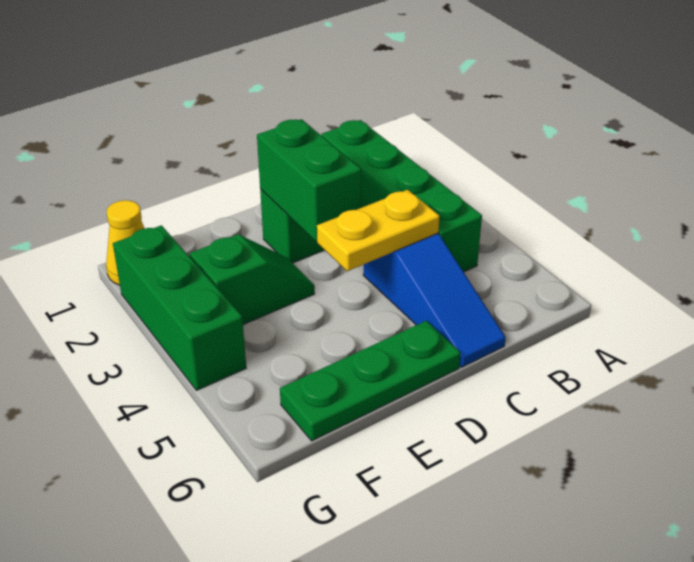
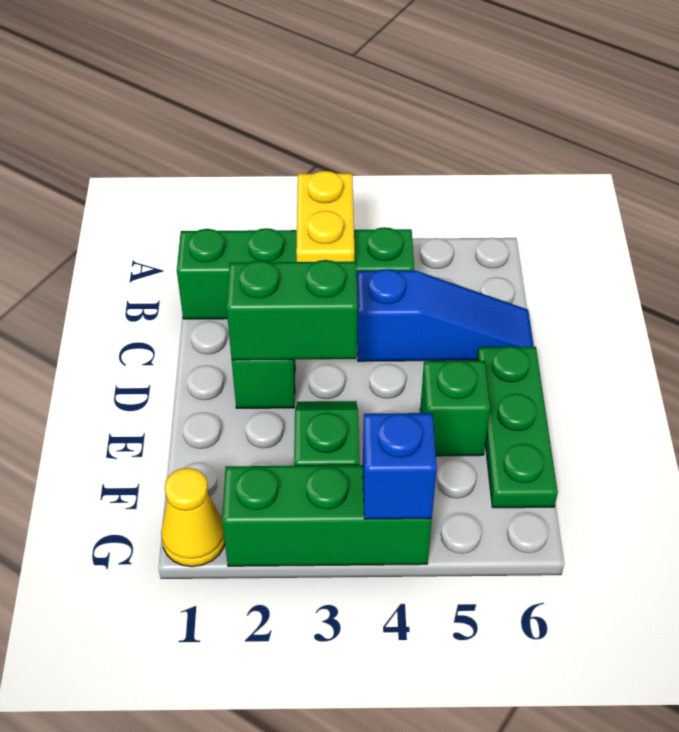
yellow plate C4:D4 level 2 -> yellow plate A3:B3 level 2
none -> green brick E5 level 1
none -> blue brick G4 level 2

